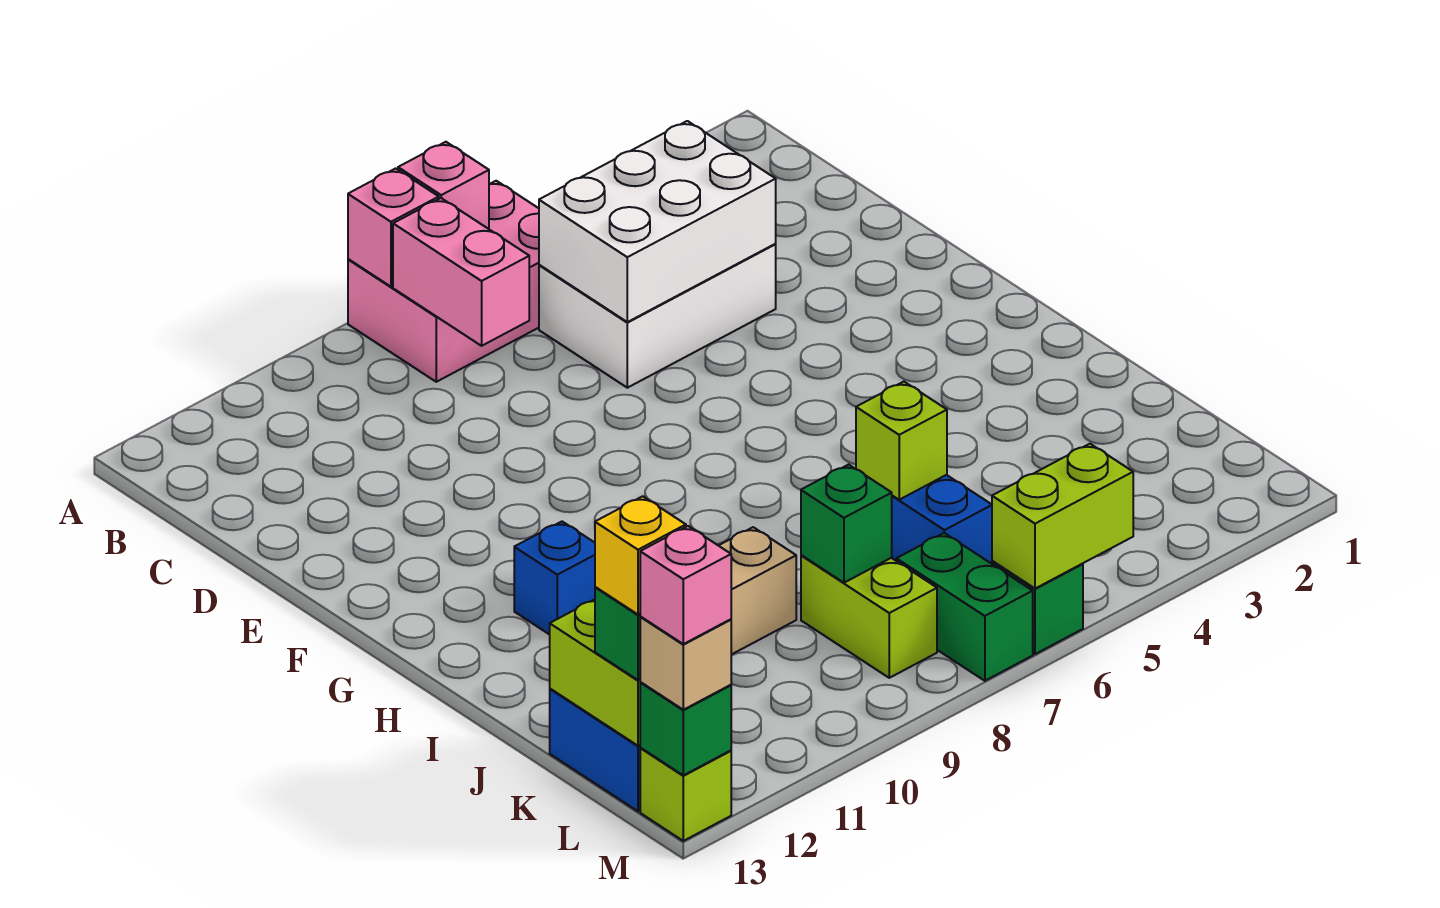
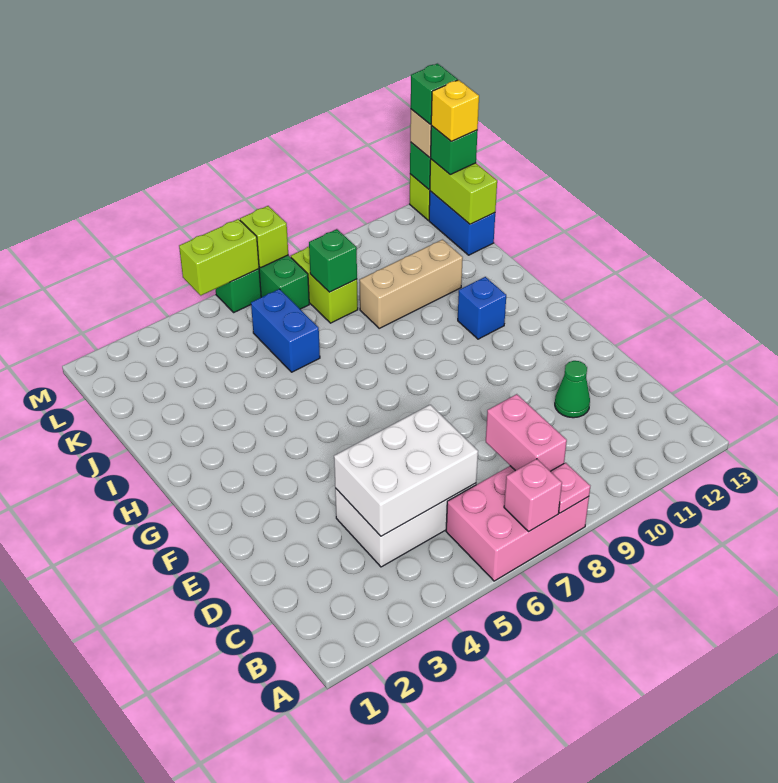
pink brick A8 level 2 -> pink plate A8 level 2
none -> green cone D11 level 1
lime brick J6 level 2 -> lime brick M7 level 2
pink brick M13 level 4 -> green brick M13 level 4

